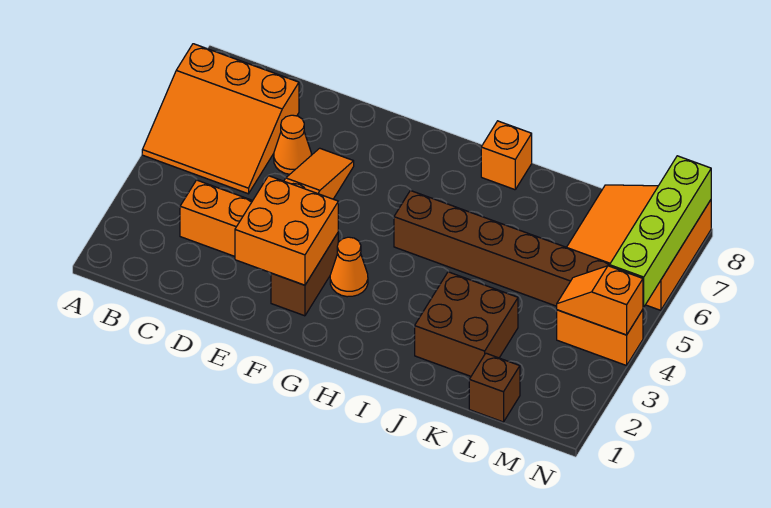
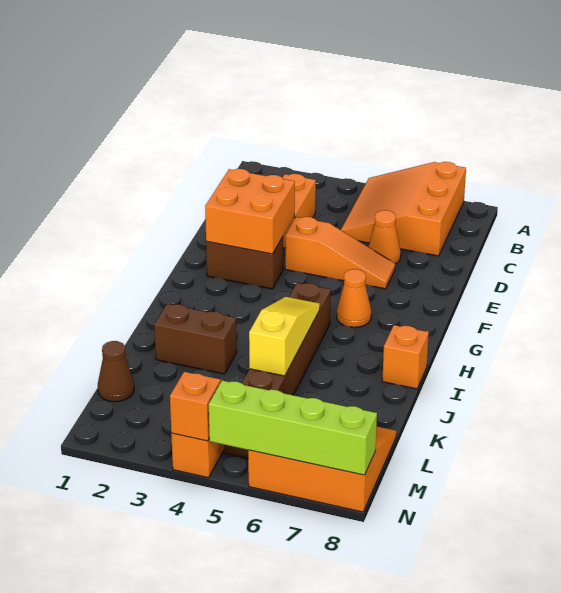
orange cone G3 level 1 -> orange cone G6 level 1
none -> yellow slope I5:K5 level 2 top K
brown brick J2:K3 level 1 -> brown brick J2:J3 level 1
brown brick L1 level 1 -> brown cone L1 level 1

